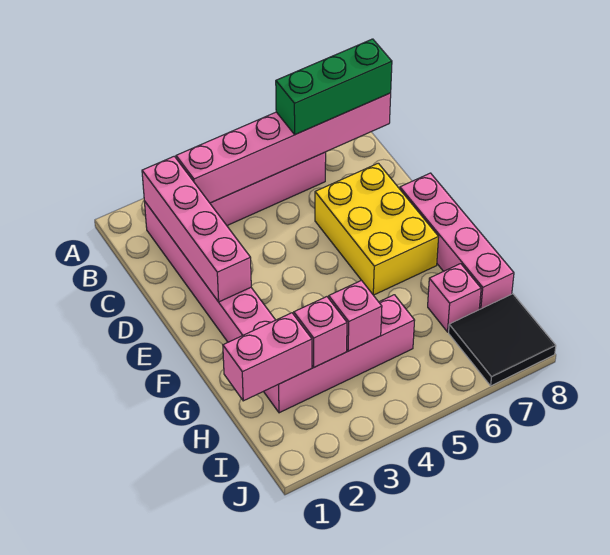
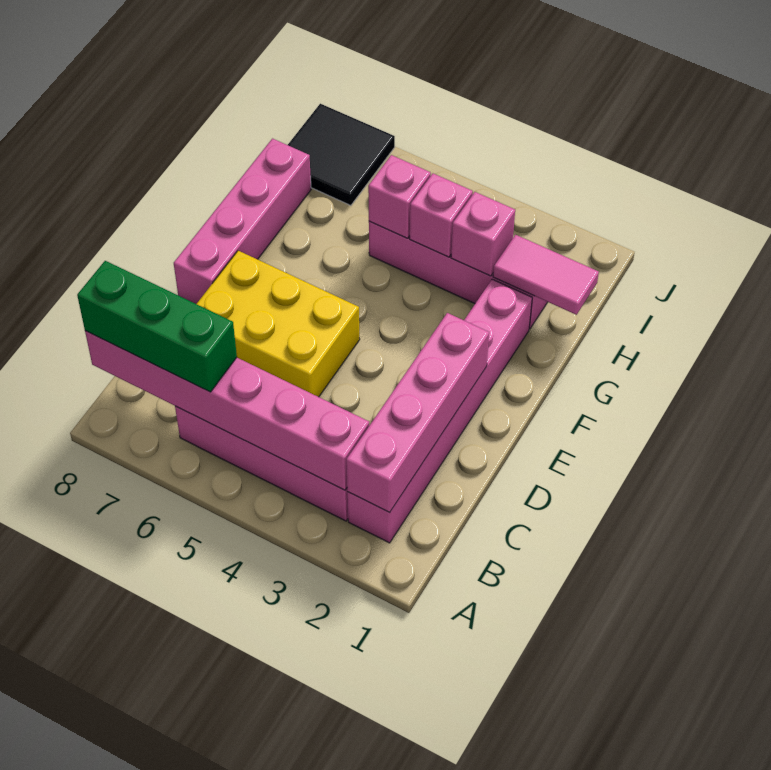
yellow brick D6:F7 level 1 -> yellow brick D5:E7 level 1
pink brick H1:H2 level 2 -> pink tile H1:H2 level 2
pink brick H7 level 1 -> pink brick H5 level 2

